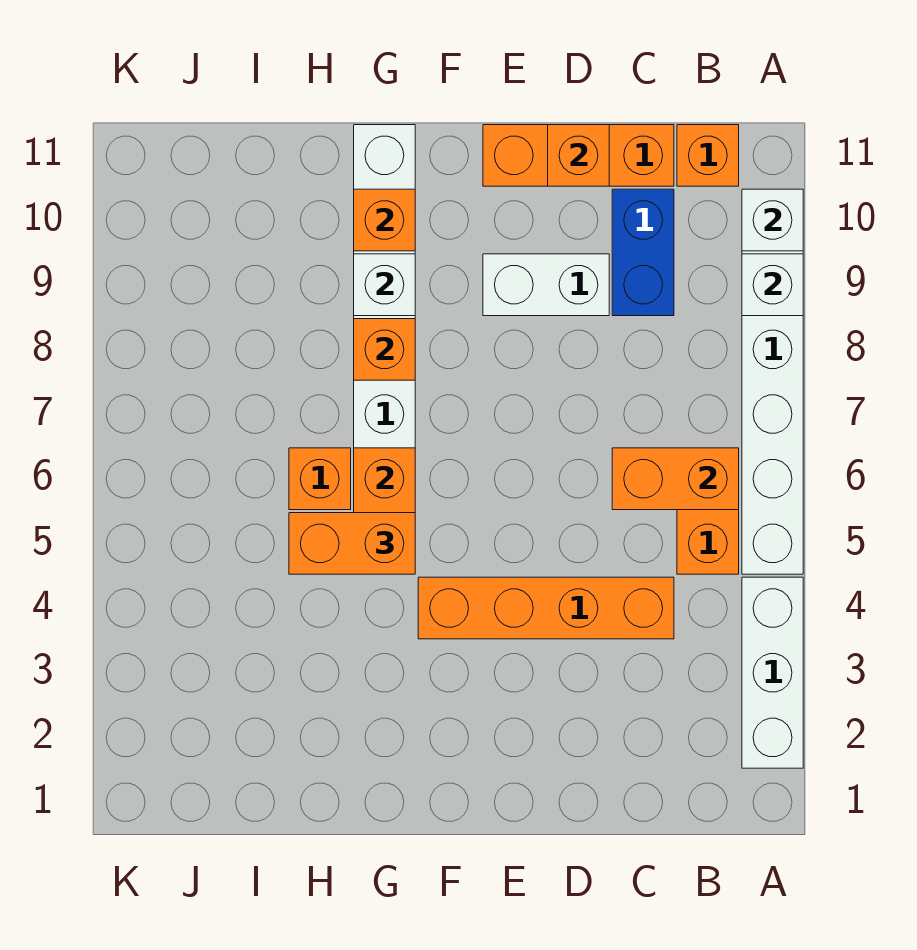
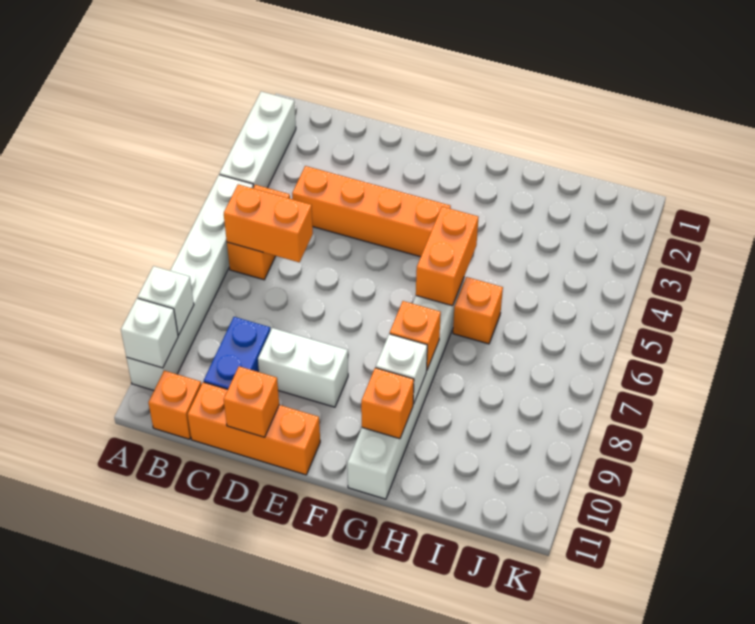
orange brick G5:H5 level 3 -> none

